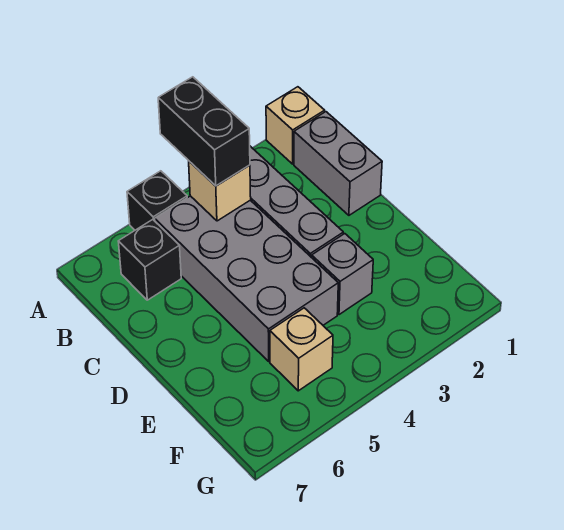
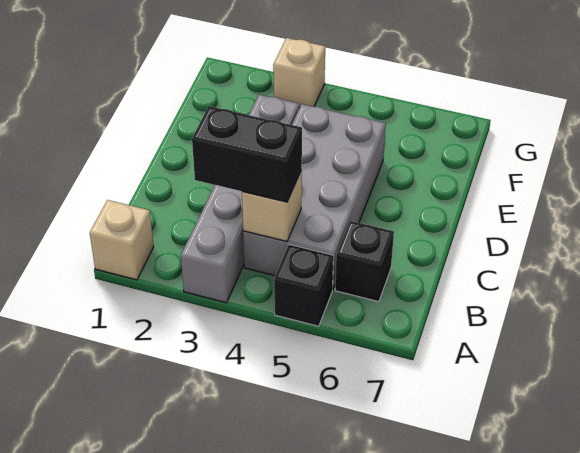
black brick A4:B4 level 3 -> black brick B3:B4 level 3
grey brick B1:C1 level 1 -> none
tan brick F5 level 1 -> tan brick G3 level 1

